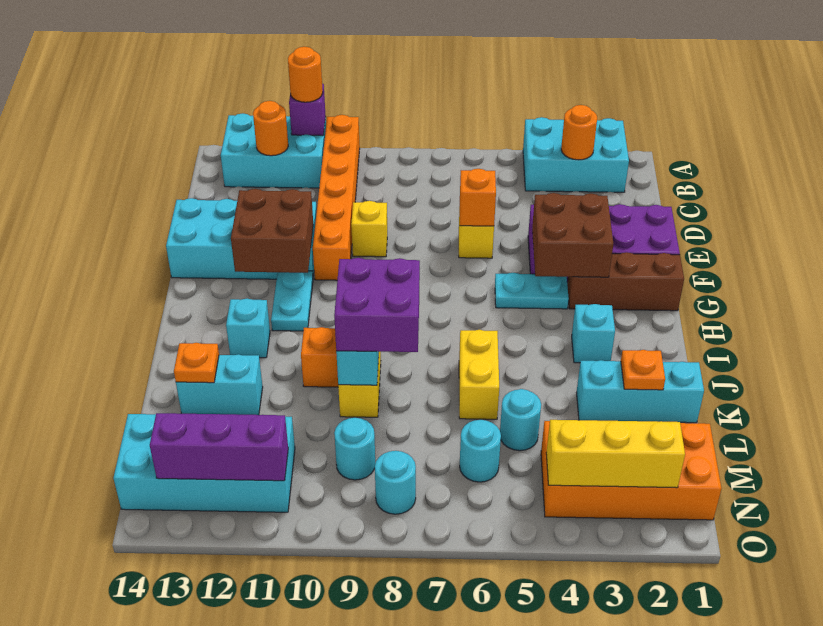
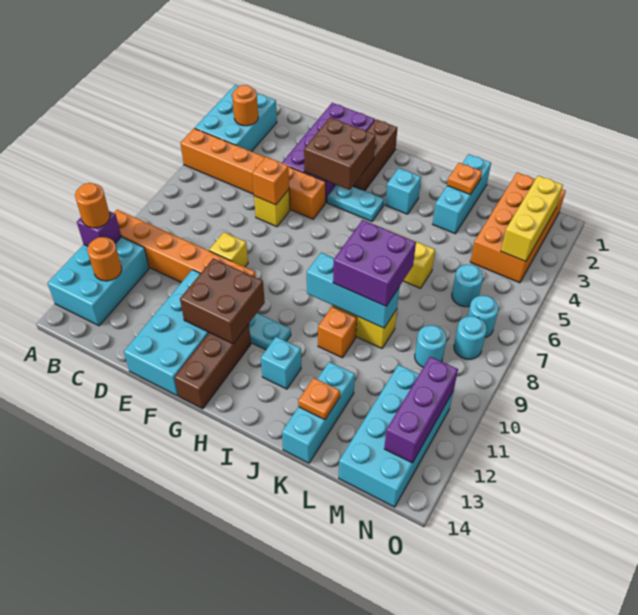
none -> orange brick A5:F5 level 1
cyan plate G4:G5 level 1 -> cyan plate G4:H4 level 1
none -> brown brick G12:G14 level 1
cyan brick K12:K13 level 1 -> cyan brick K12:K14 level 1
cyan round brick L5 level 1 -> cyan round brick N7 level 1

